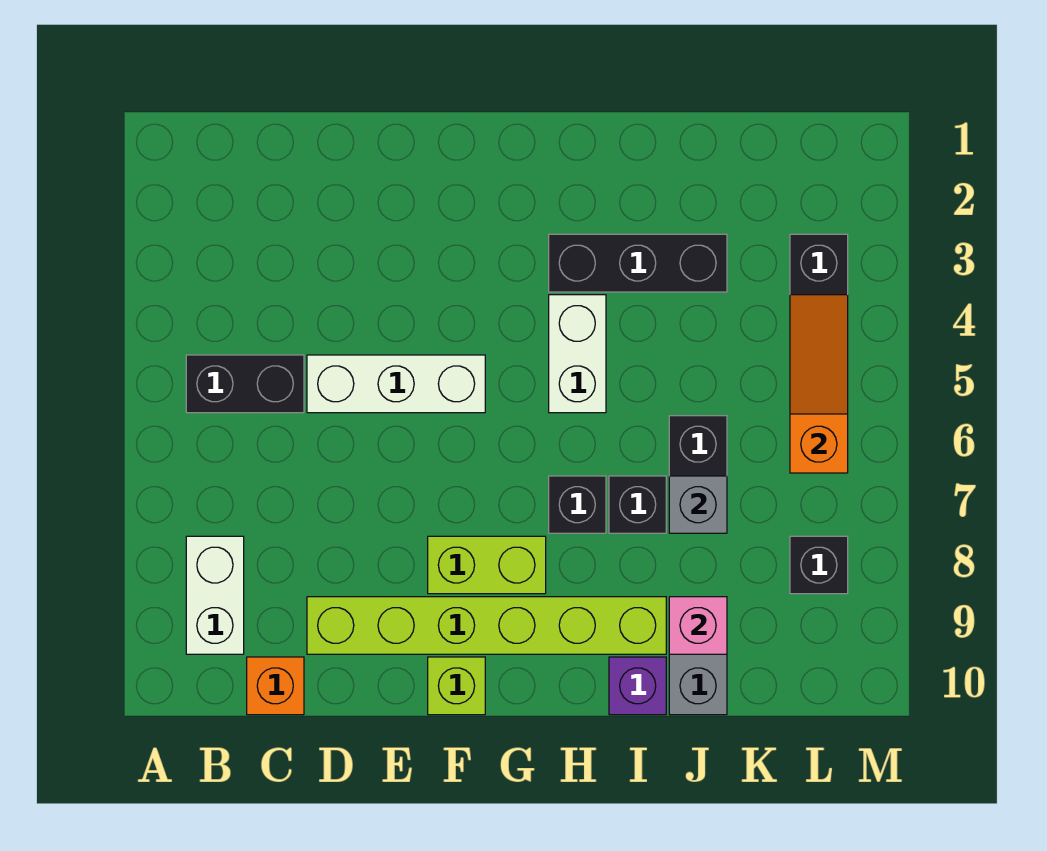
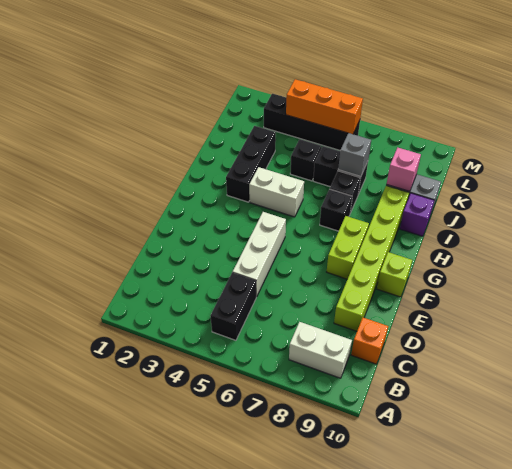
orange slope L4:L6 level 2 top 6 -> orange brick L4:L6 level 2
black brick L8 level 1 -> black brick J5 level 1

